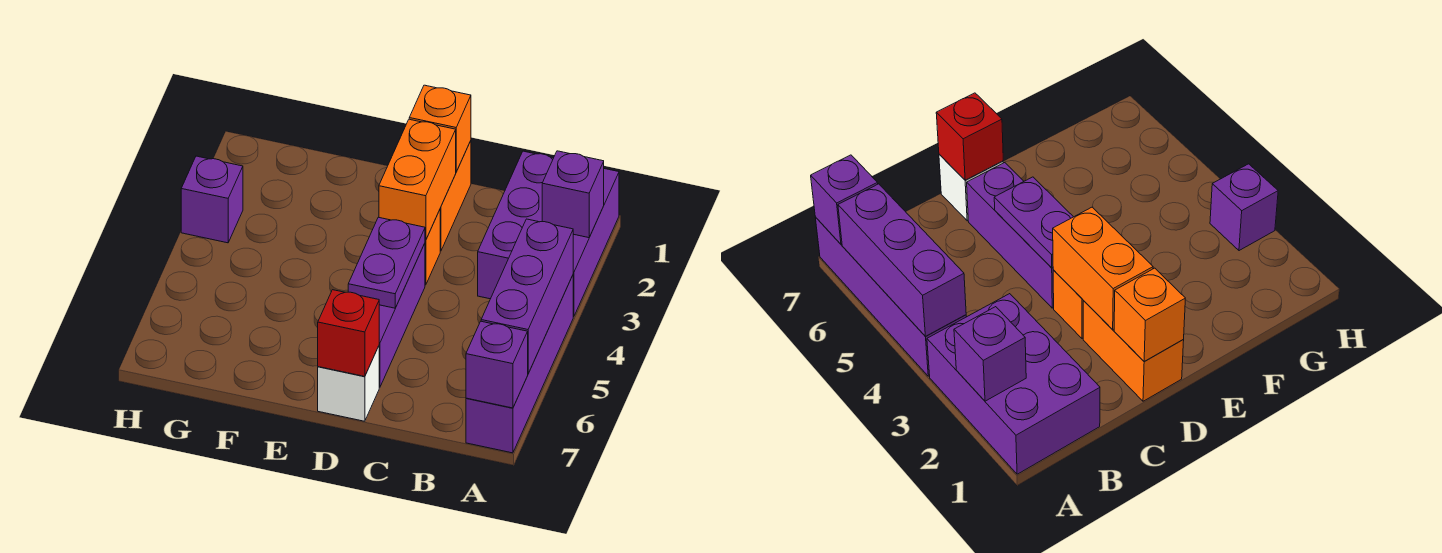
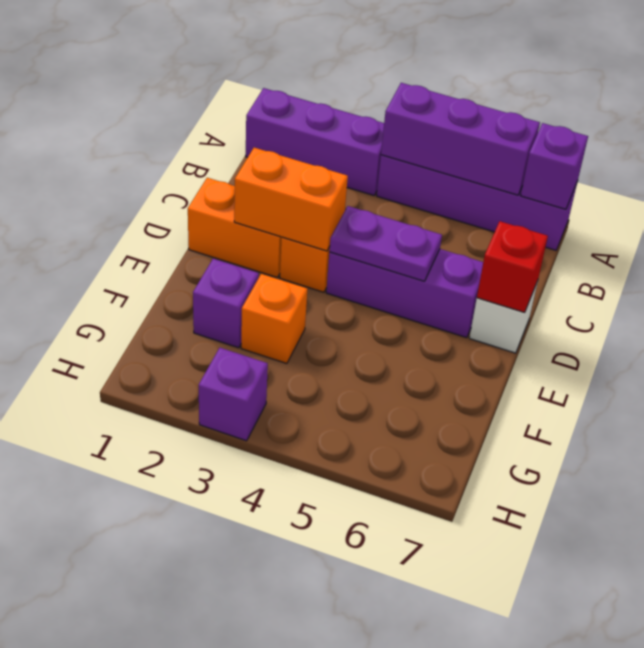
purple brick A1:B3 level 1 -> purple brick A1:A3 level 1
purple brick A2 level 2 -> purple brick F2 level 1
orange brick D1 level 2 -> orange brick F3 level 1

